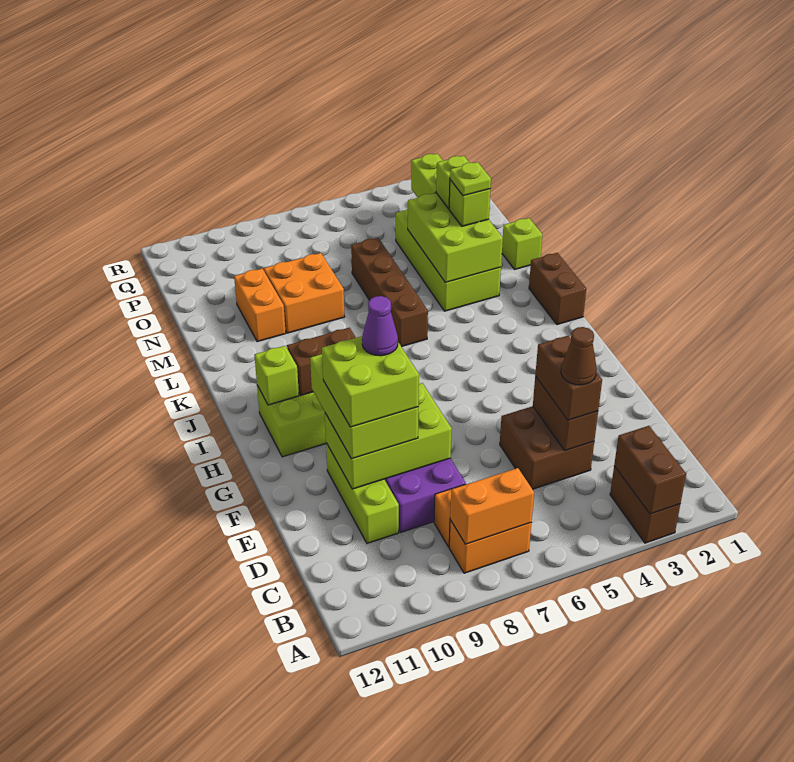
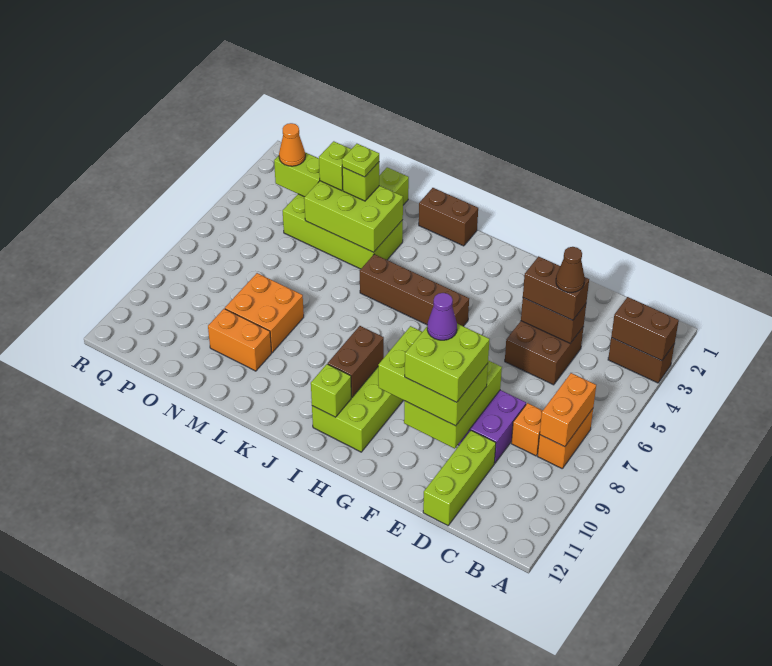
lime brick D10:F10 level 1 -> lime brick D10:D12 level 1
brown brick K6:N6 level 1 -> brown brick H5:K5 level 1
none -> orange cone P3 level 3

